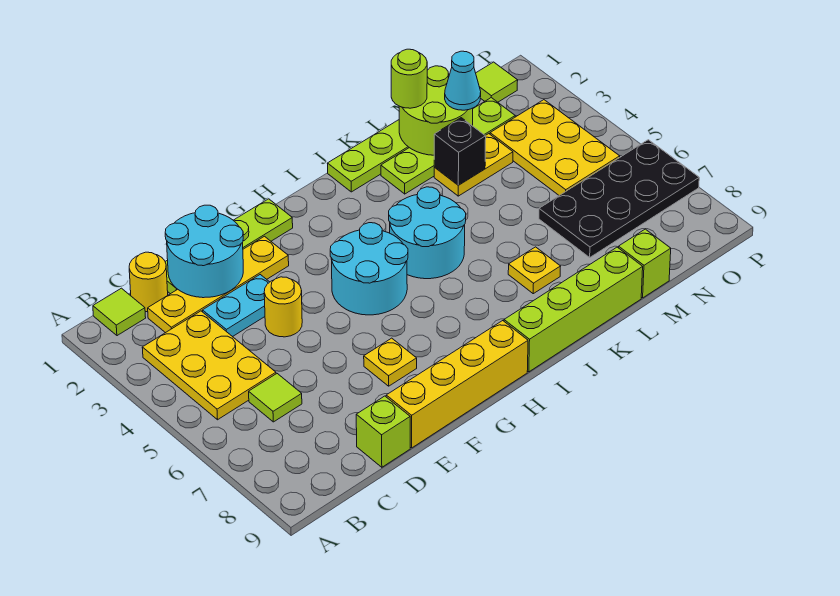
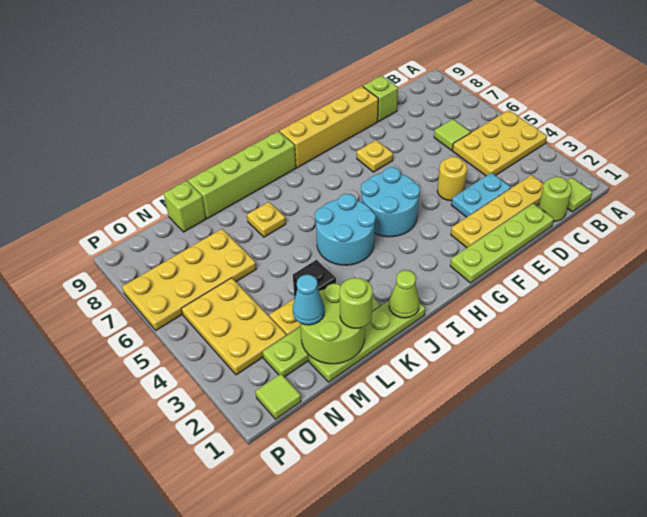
yellow plate B3:C5 level 1 -> yellow plate A4:C5 level 1
yellow round brick C1 level 1 -> lime round brick C1 level 1
cyan round brick D1:E2 level 2 -> none
none -> lime cone J1 level 2
black plate M6:P7 level 1 -> yellow plate M6:P7 level 1

